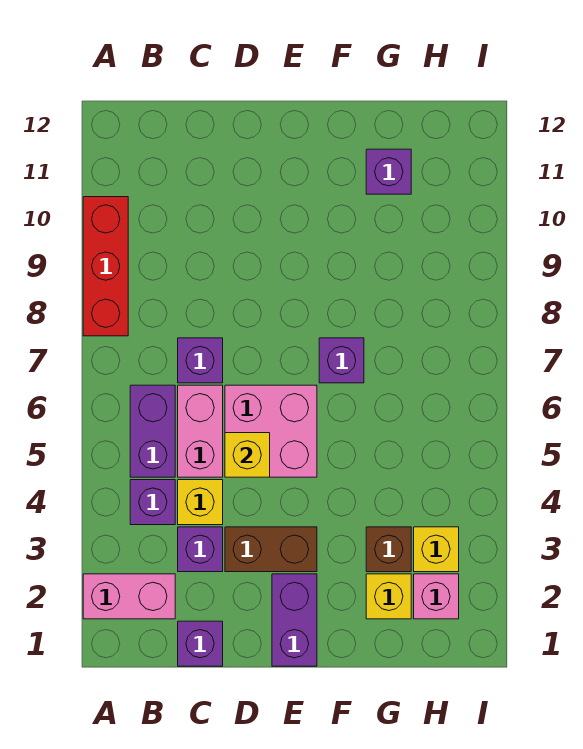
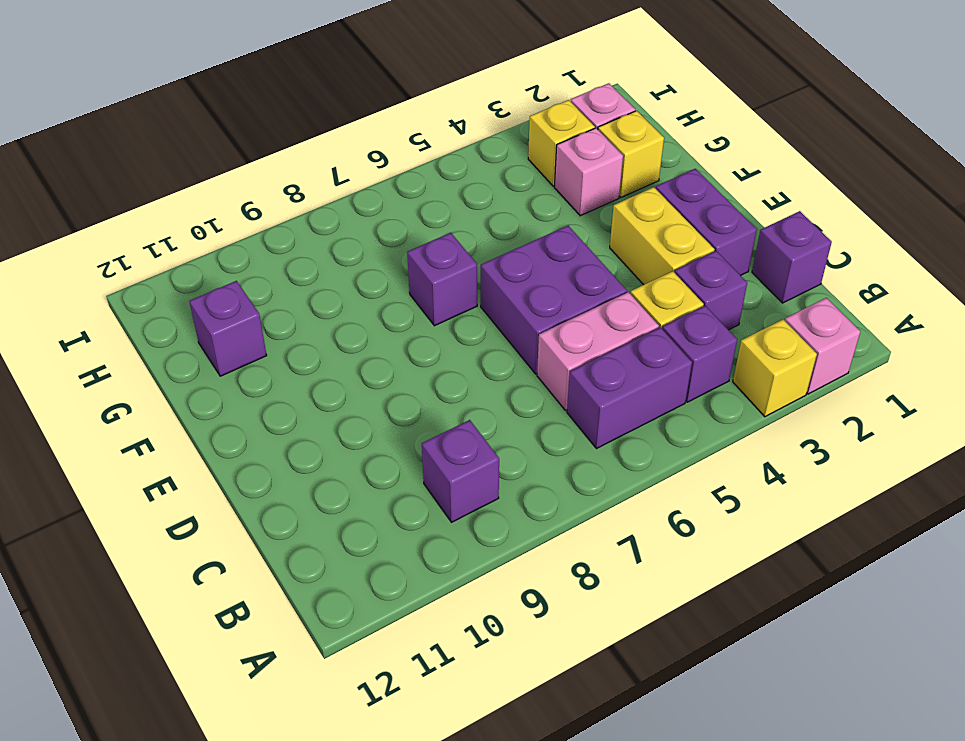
pink brick A2:B2 level 1 -> pink brick A2 level 1
red brick A8:A10 level 1 -> none
purple brick C7 level 1 -> purple brick B9 level 1
brown brick D3:E3 level 1 -> yellow brick D3:E3 level 1
pink brick D5:E6 level 1 -> purple brick D5:E6 level 1
yellow brick D5 level 2 -> yellow brick A3 level 1
purple brick E1:E2 level 1 -> purple brick D2:E2 level 1
brown brick G3 level 1 -> pink brick G3 level 1

